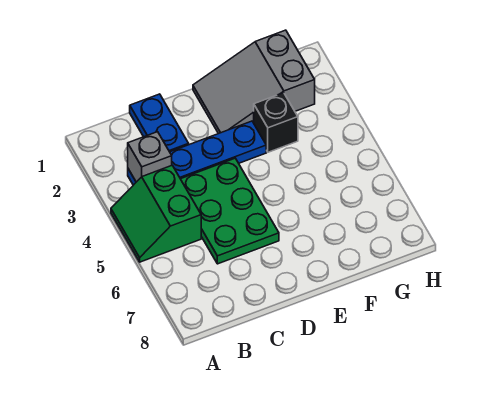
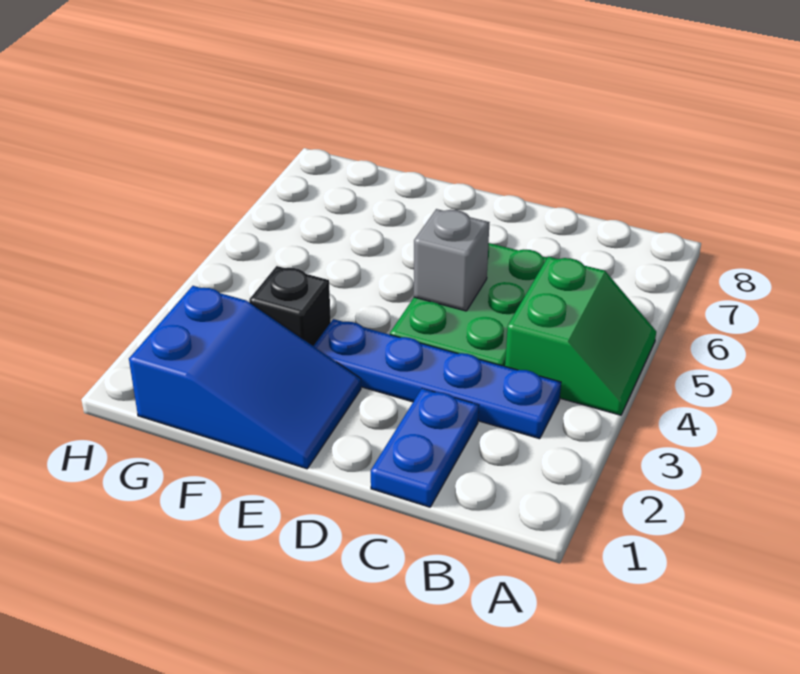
grey brick B3 level 2 -> grey brick D5 level 2
grey slope E1:G2 level 1 top G -> blue slope E1:G2 level 1 top G

